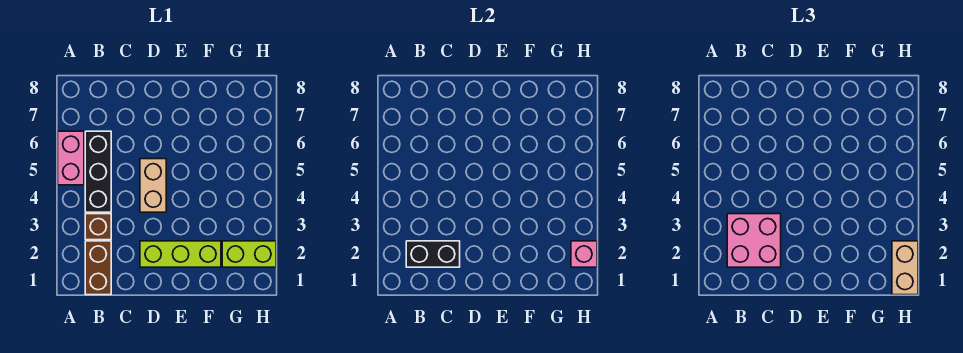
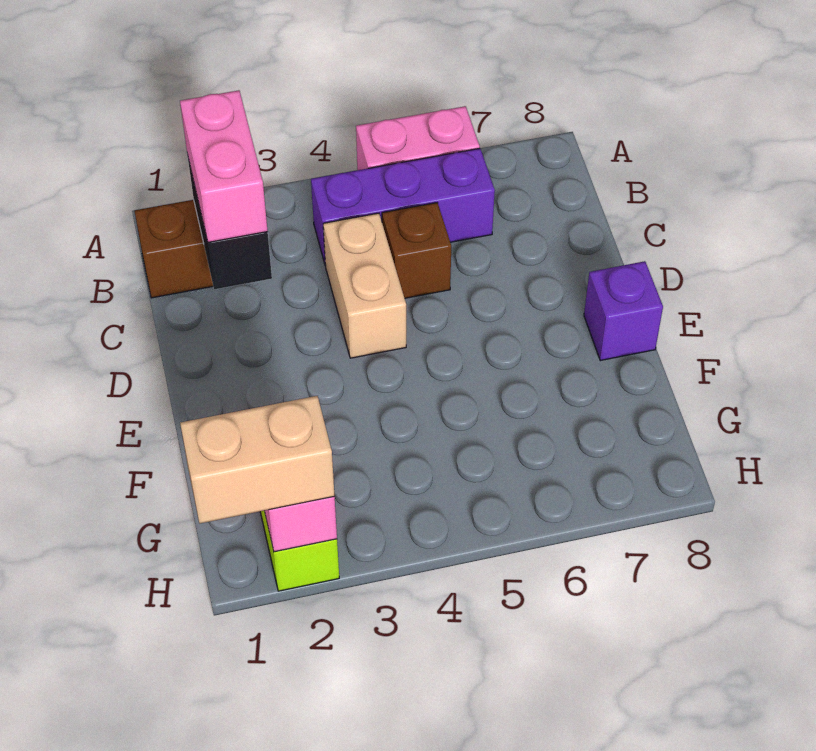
pink brick B2:C3 level 3 -> pink brick B2:C2 level 3
brown brick B3 level 1 -> brown brick C5 level 1
black brick B4:B6 level 1 -> purple brick B4:B6 level 1
lime brick D2:F2 level 1 -> none
tan brick D4:D5 level 1 -> tan brick C4:D4 level 1
none -> purple brick E8 level 1

